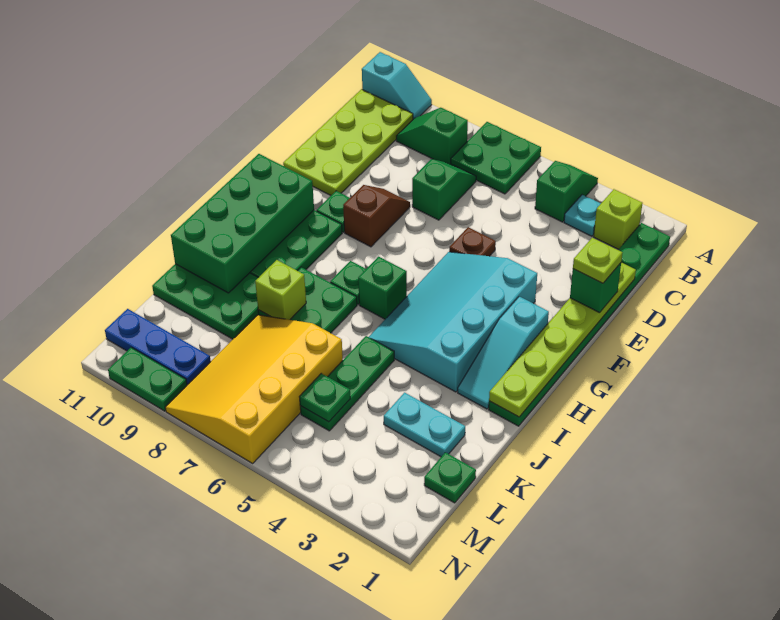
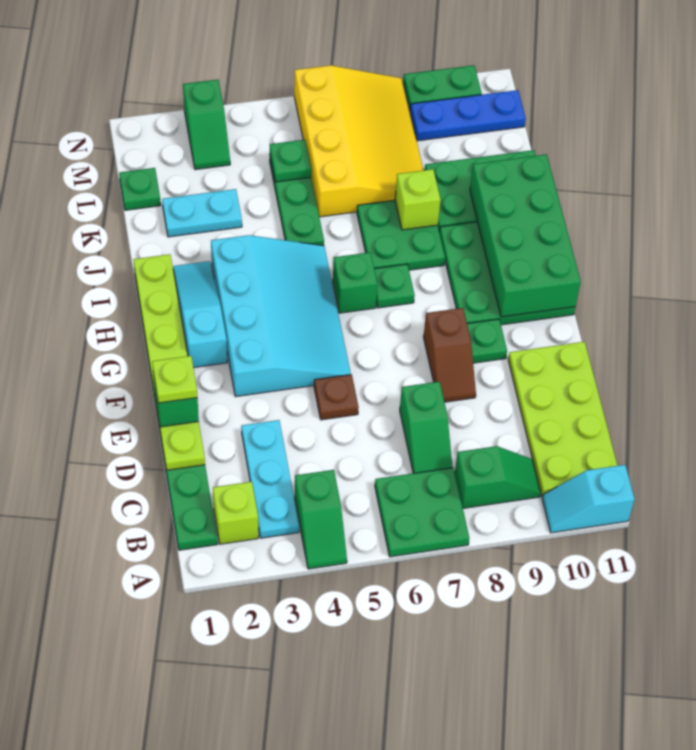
cyan plate B3 level 1 -> cyan plate B3:D3 level 1
none -> green slope M3:N3 level 1 top N

